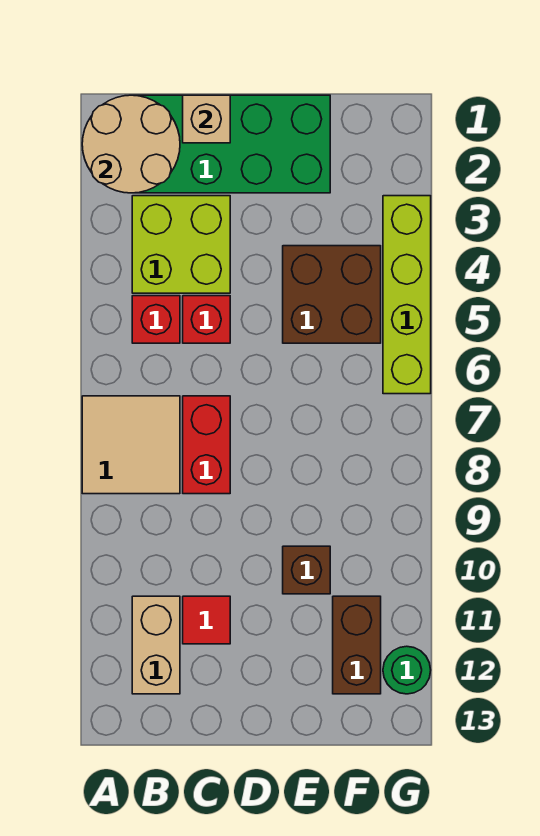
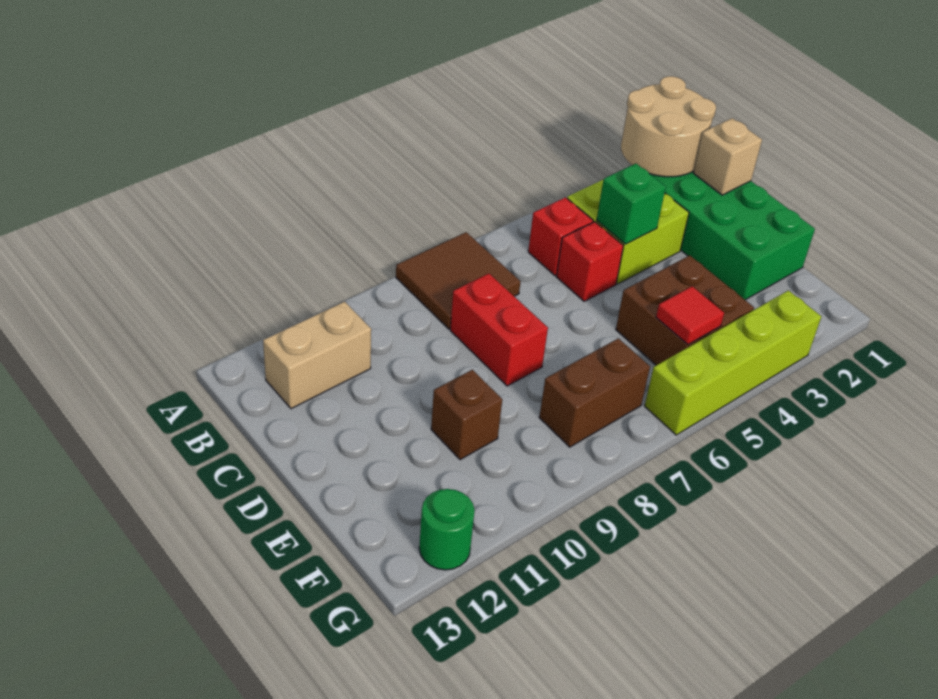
tan tile A7:B8 level 1 -> brown tile A7:B8 level 1
none -> green brick C4 level 2
red brick C7:C8 level 1 -> red brick C8:D8 level 1
red tile C11 level 1 -> red tile F5 level 2
brown brick F11:F12 level 1 -> brown brick F7:F8 level 1

